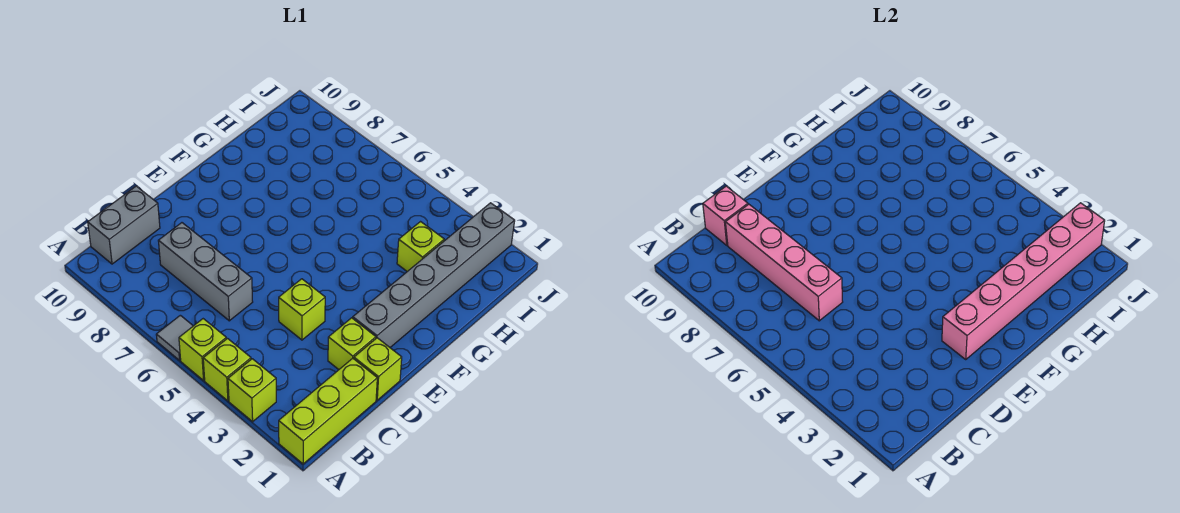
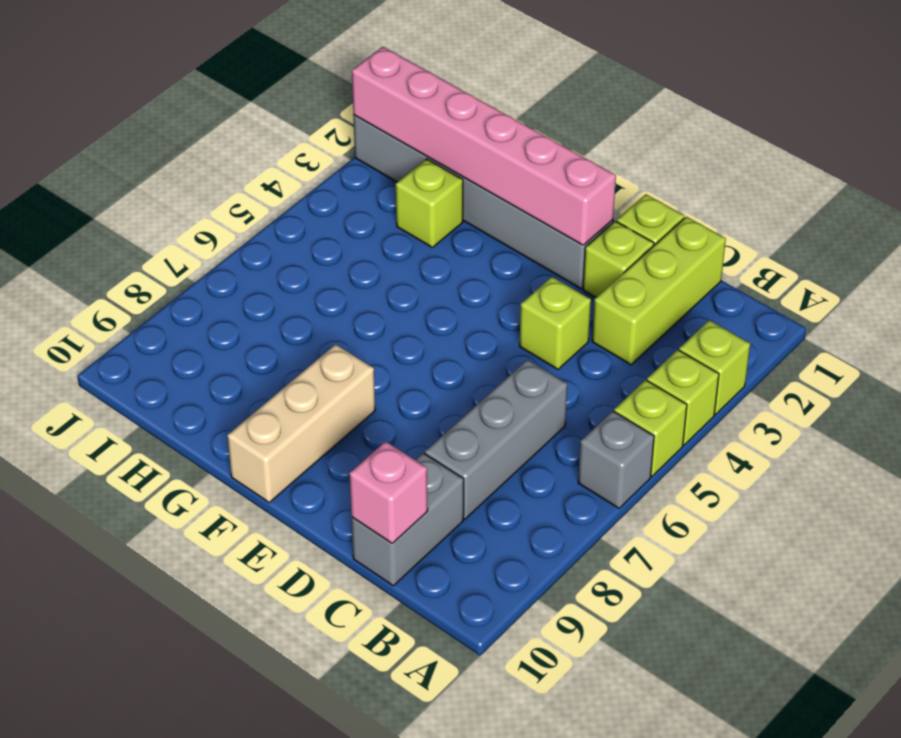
lime brick A1:C1 level 1 -> lime brick C1:C3 level 1
grey tile A6 level 1 -> grey brick A6 level 1
grey brick B10:C10 level 1 -> grey brick C9:C10 level 1
pink brick C6:C9 level 2 -> none
none -> tan brick F8:F10 level 1

